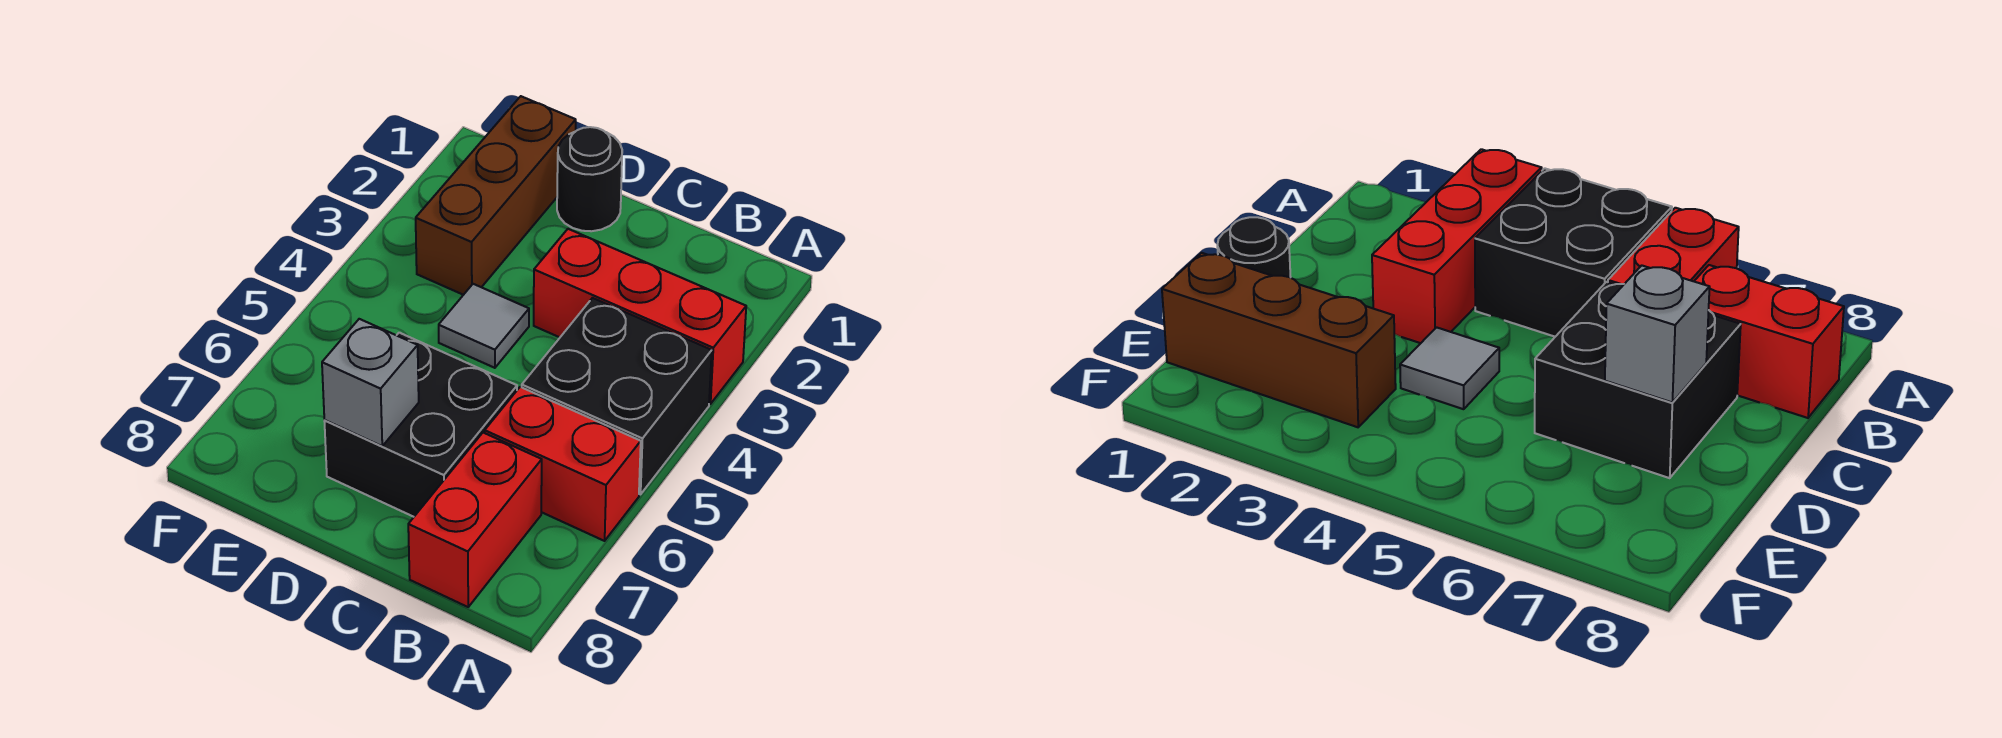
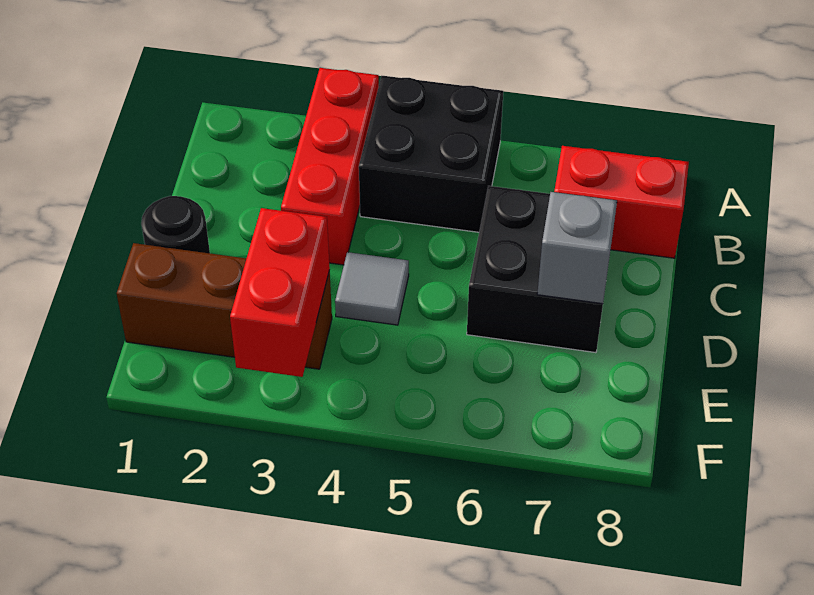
red brick A6:B6 level 1 -> red brick E3:F3 level 2

